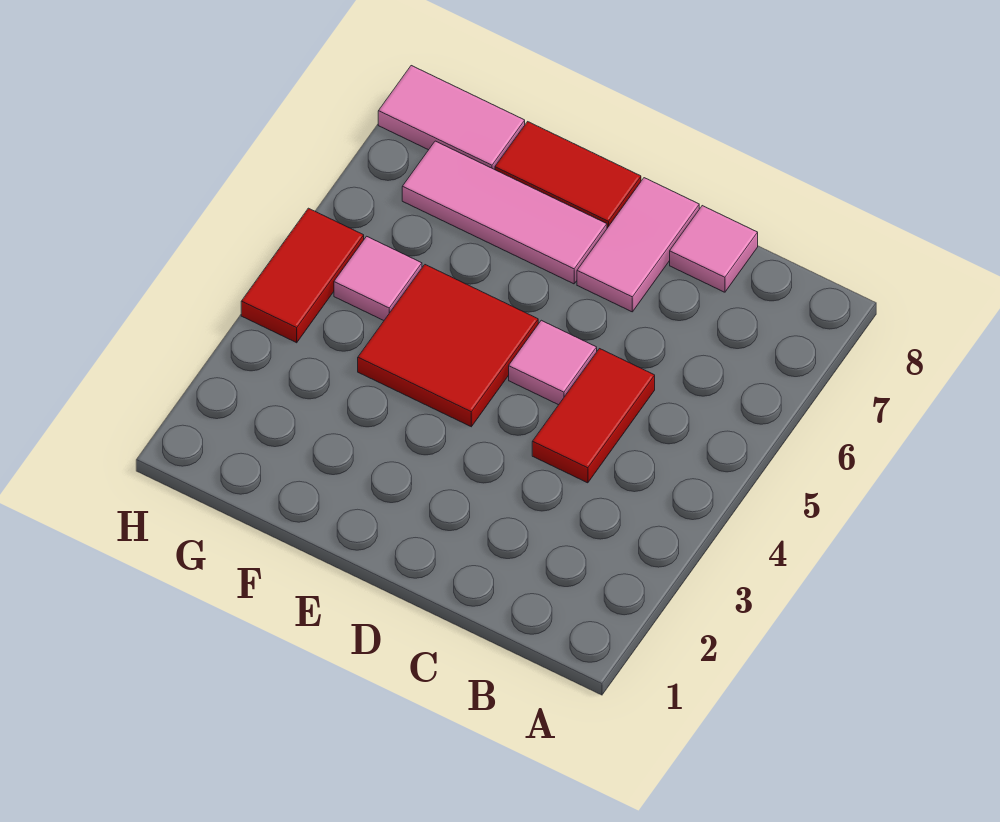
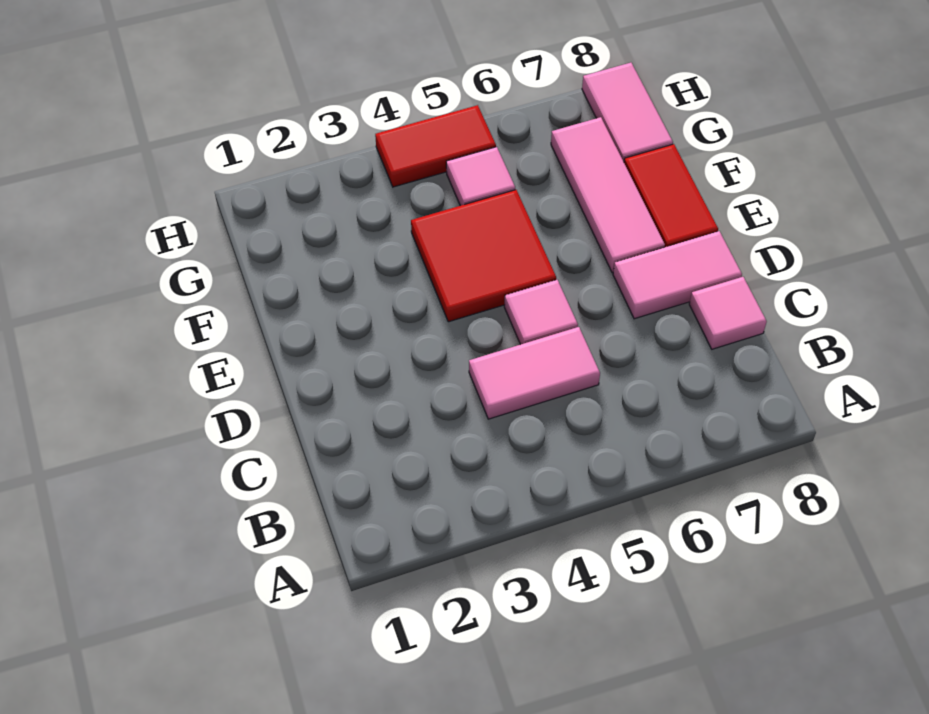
red tile C4:C5 level 1 -> pink tile C4:C5 level 1

